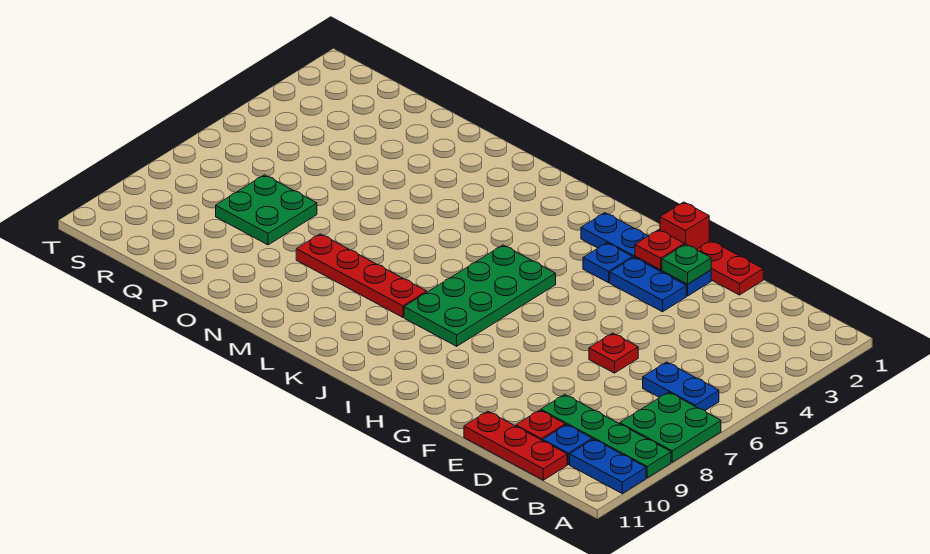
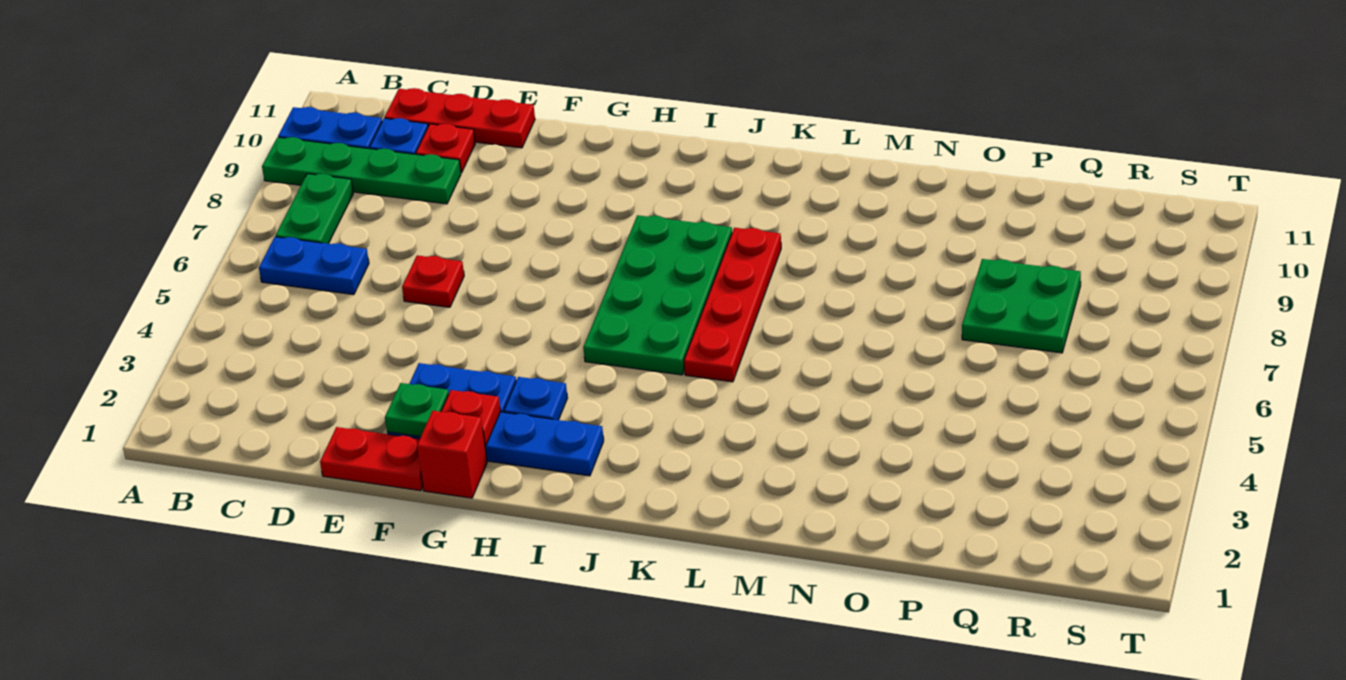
green plate A7:B8 level 1 -> green plate B7:B8 level 1
red plate K8:N8 level 1 -> red plate K5:K8 level 1

